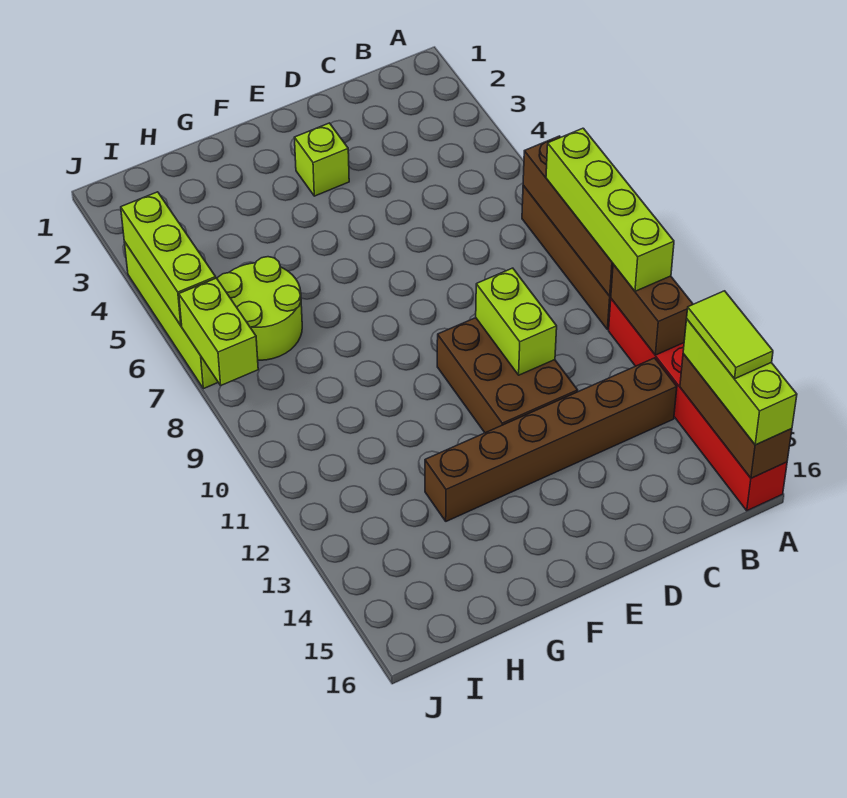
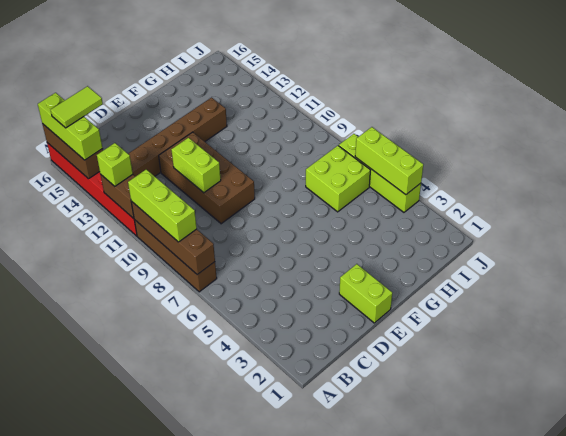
lime brick A8:A11 level 3 -> lime brick A8:A10 level 3
lime tile A14:A15 level 4 -> lime tile A15:B15 level 4
brown brick D10:E12 level 1 -> brown brick D9:E12 level 1
lime brick E3 level 1 -> lime brick A12 level 3
lime round brick H6:I7 level 1 -> lime brick H6:I7 level 1
lime brick J7:J8 level 2 -> lime brick E1:E2 level 1

